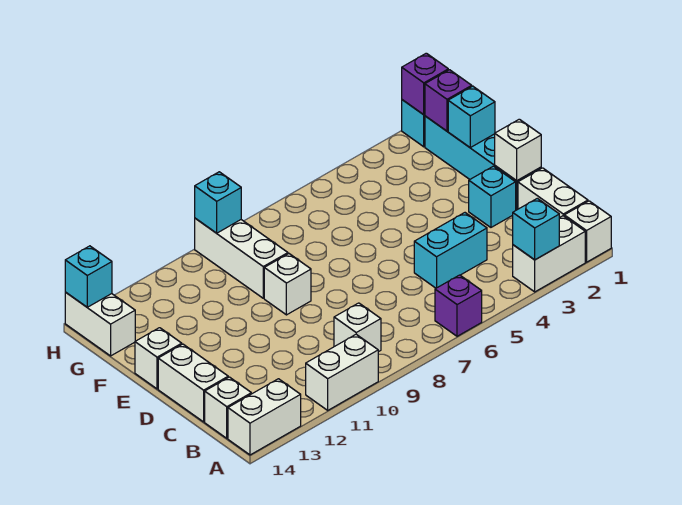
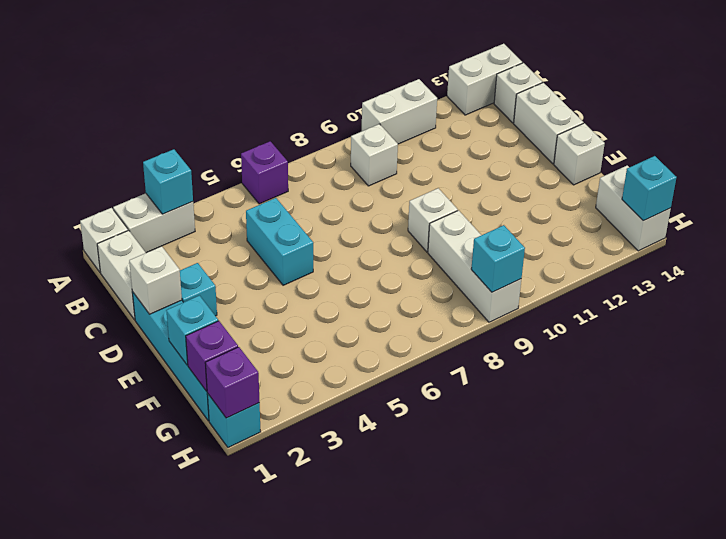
cyan brick C4:C5 level 1 -> cyan brick C5:D5 level 1

